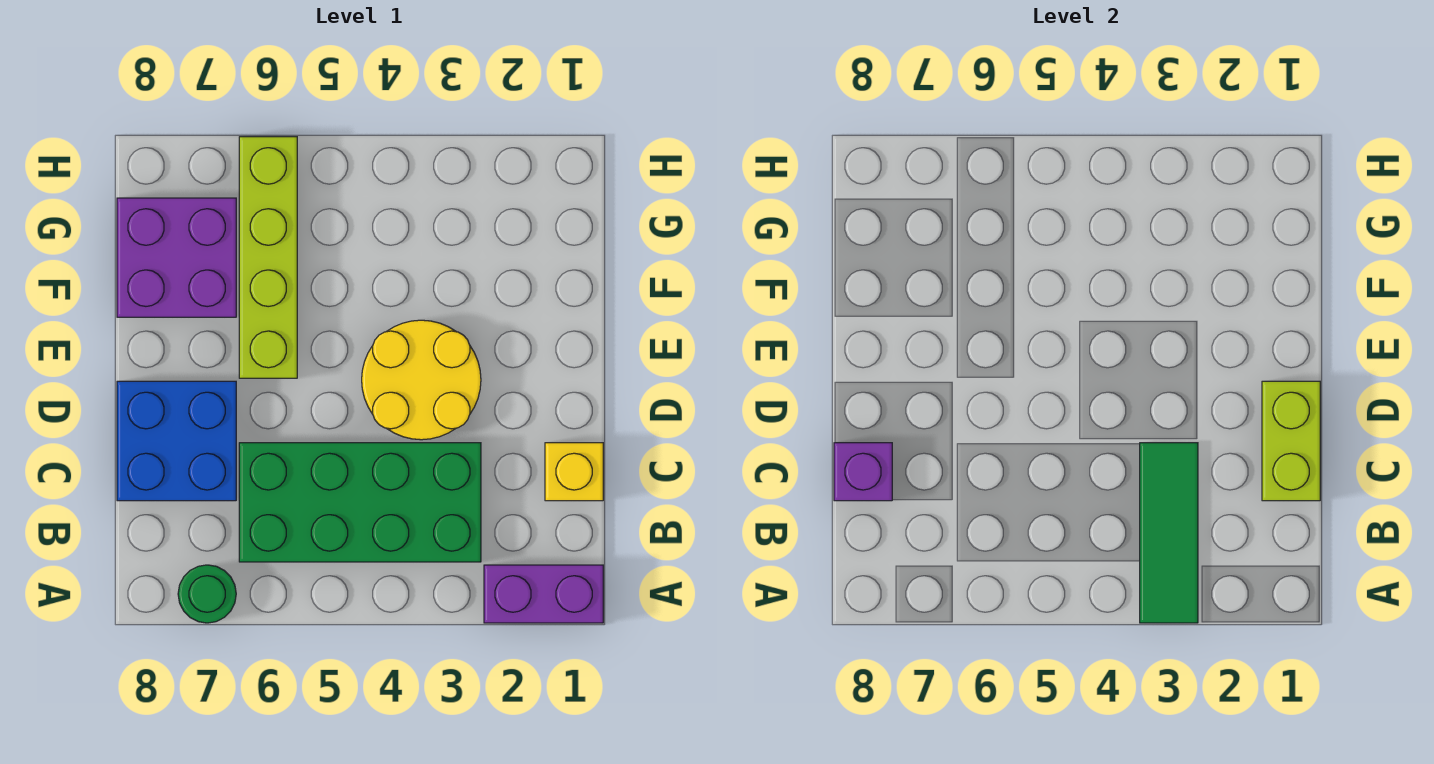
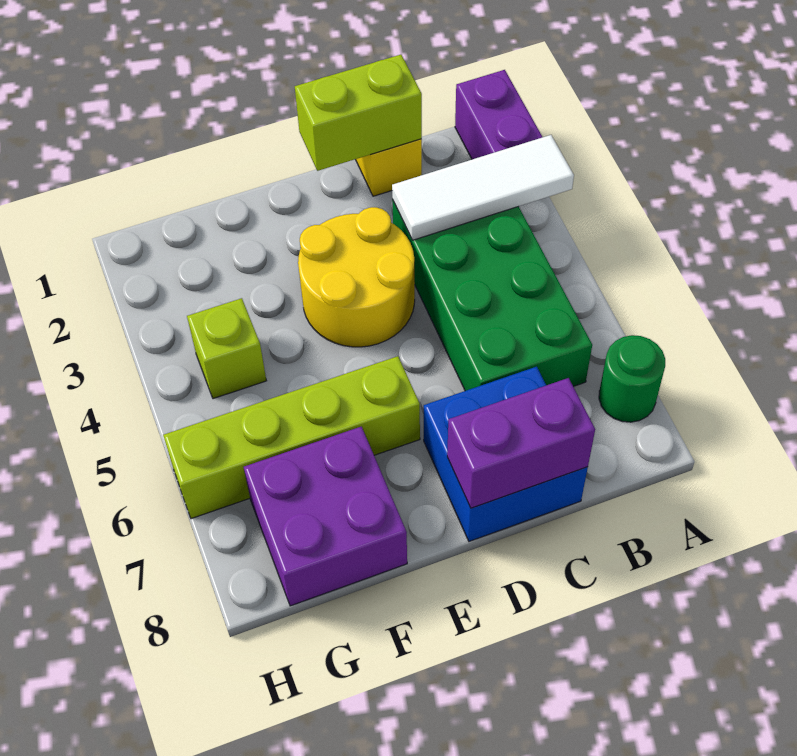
green tile A3:C3 level 2 -> white tile A3:C3 level 2
purple brick C8 level 2 -> purple brick C8:D8 level 2
none -> lime brick G4 level 1

